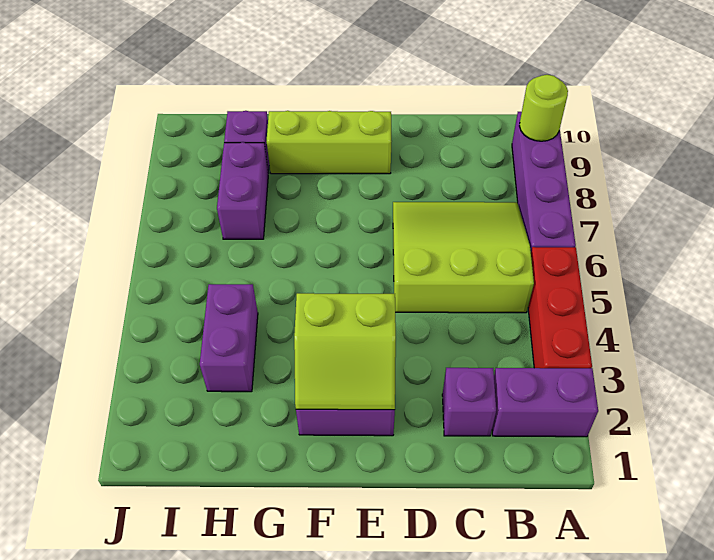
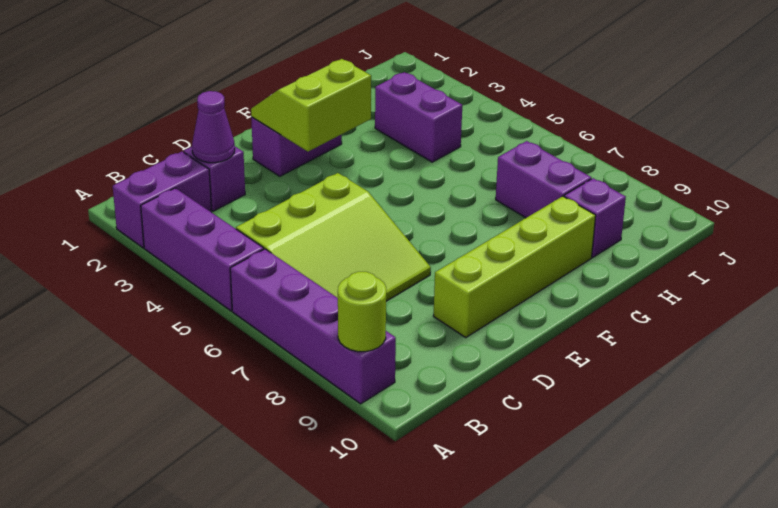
red brick A3:A5 level 1 -> purple brick A3:A5 level 1
none -> purple cone C2 level 2
lime brick E9:G9 level 1 -> lime brick D9:G9 level 1

